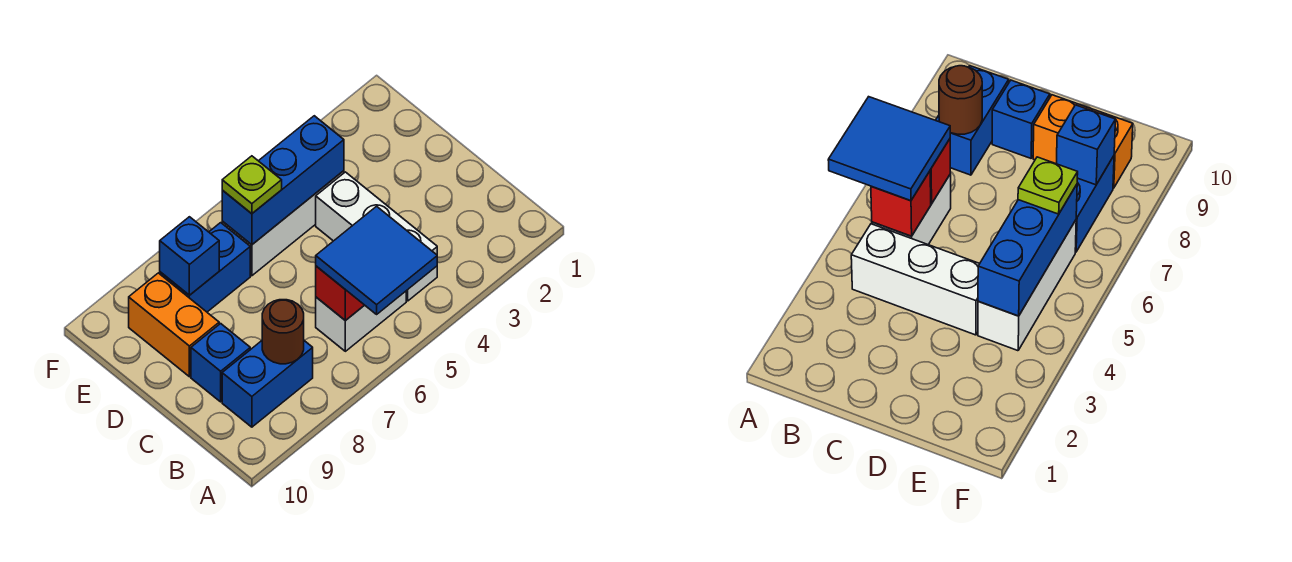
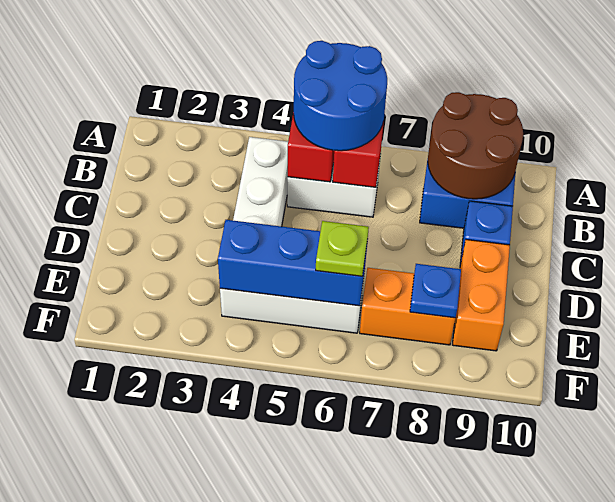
blue tile A5:B6 level 3 -> blue round brick A5:B6 level 3
brown round brick B8 level 2 -> brown round brick A8:B9 level 2
blue brick E7:E8 level 1 -> orange brick E7:E8 level 1
blue brick E8 level 2 -> blue plate E8 level 2

